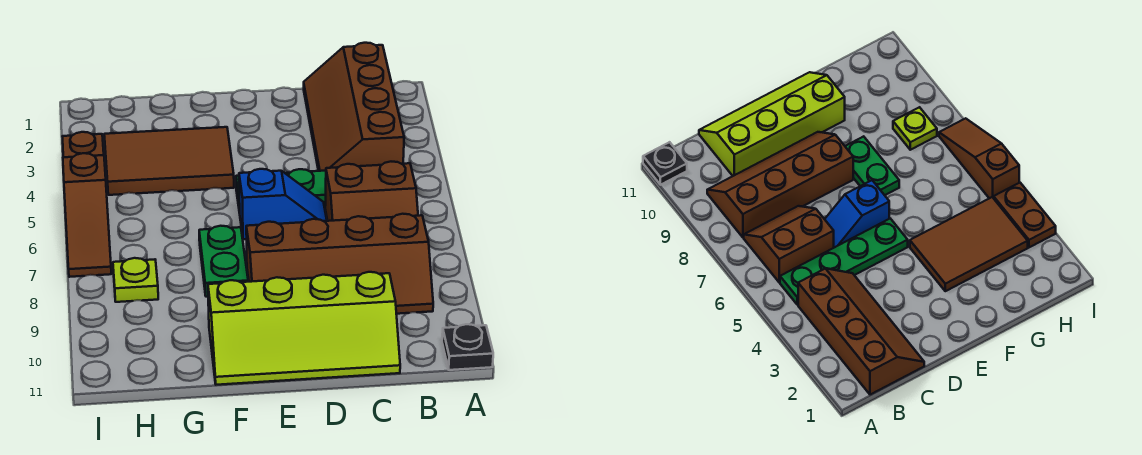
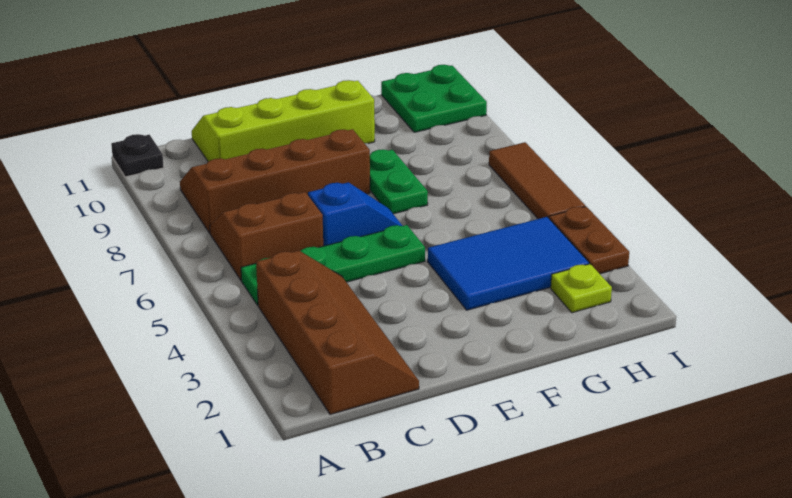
blue slope D6:E6 level 1 top E -> blue slope D6:E6 level 1 top D
brown tile F3:H4 level 1 -> blue tile F3:H4 level 1
lime plate H8 level 1 -> lime plate H2 level 1
none -> green plate H10:I11 level 1
brown slope I5:I7 level 1 top 5 -> brown tile I5:I7 level 1

